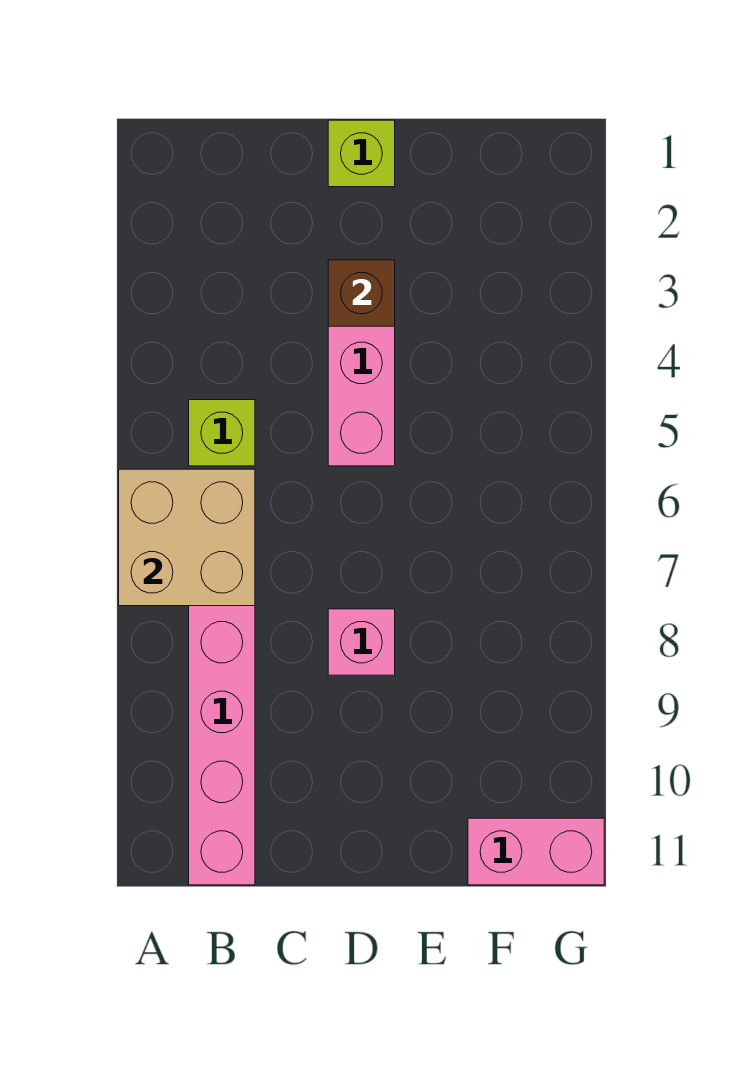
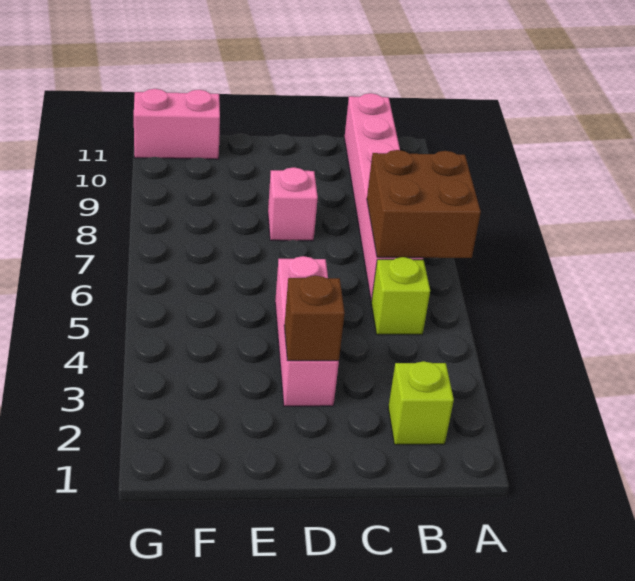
tan brick A6:B7 level 2 -> brown brick A6:B7 level 2
lime brick D1 level 1 -> lime brick B2 level 1

